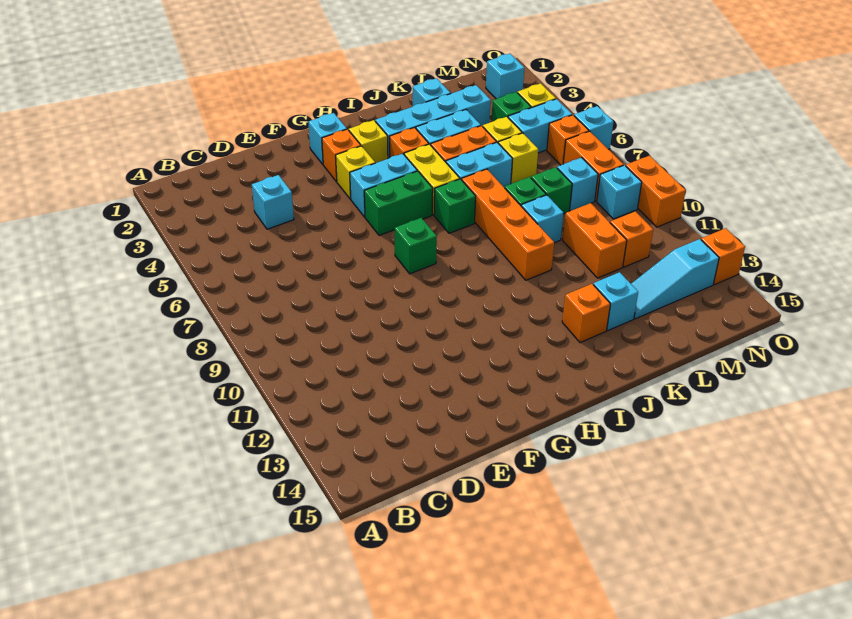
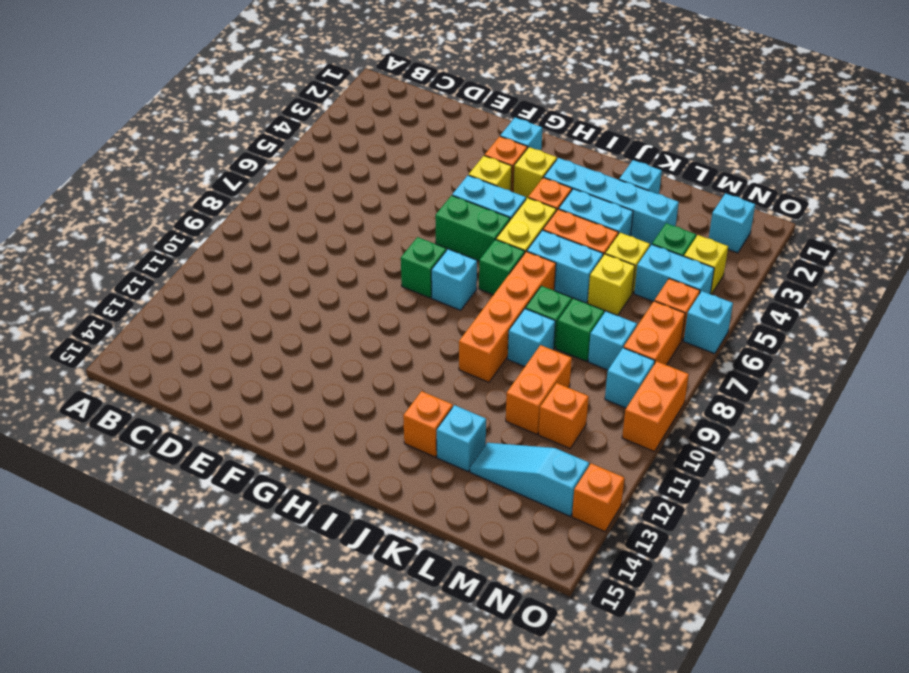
cyan brick D4 level 1 -> cyan brick H8 level 1

